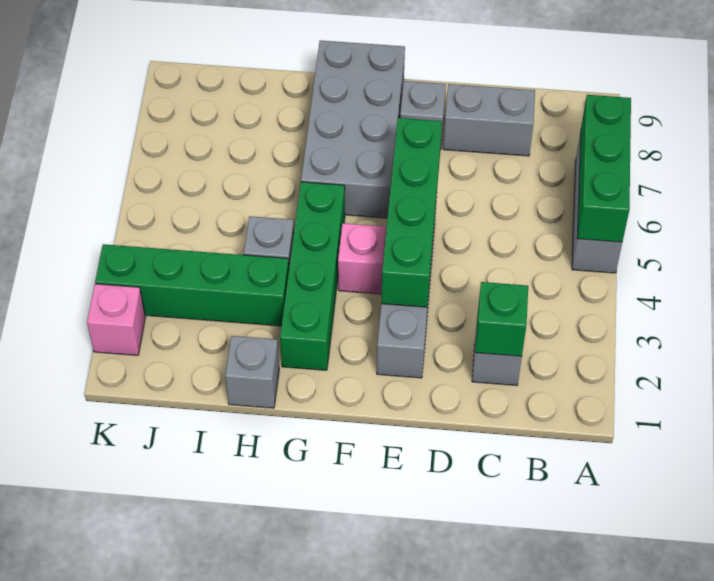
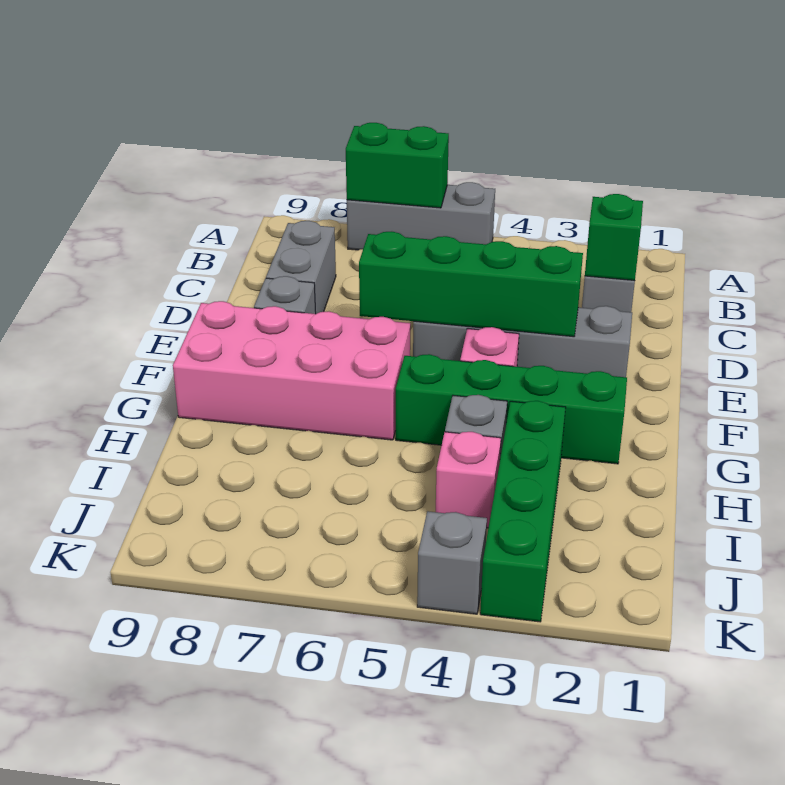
green brick A5:A7 level 2 -> green brick A6:A7 level 2
grey brick F6:G9 level 1 -> pink brick F6:G9 level 1
grey brick H1 level 1 -> grey brick K4 level 1
pink brick K2 level 1 -> pink brick I4 level 1

